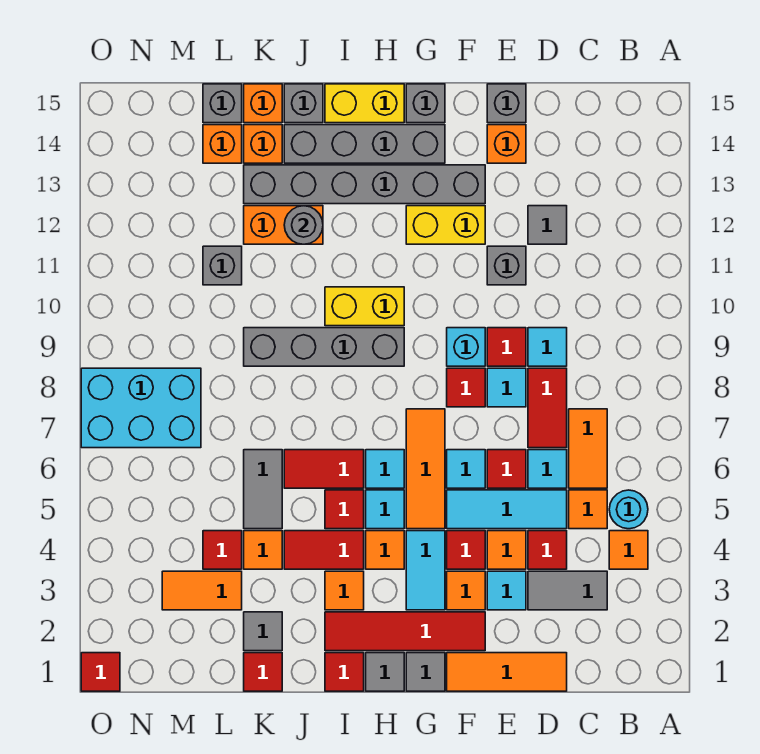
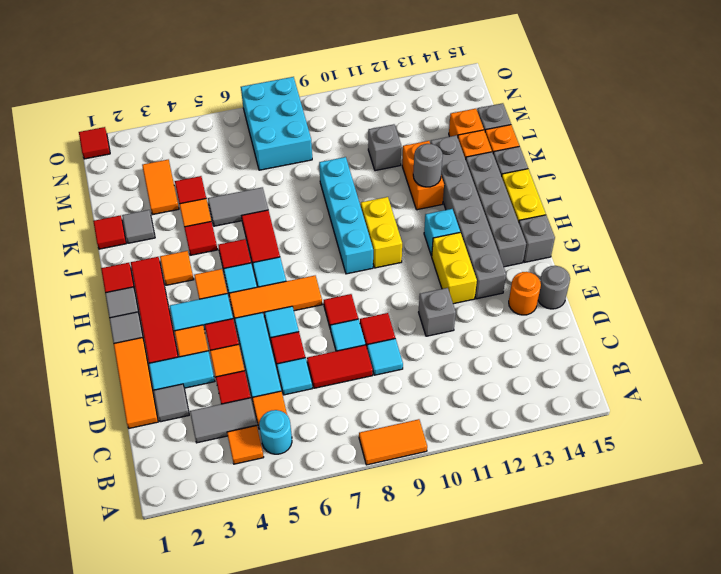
grey tile C3:D3 level 1 -> grey tile C3:C4 level 1
orange tile C6:C7 level 1 -> orange tile A8:A9 level 1
grey tile D12 level 1 -> grey tile D2 level 1
cyan tile E3 level 1 -> cyan tile E2:E3 level 1
orange brick E14 level 1 -> orange round brick E14 level 1
grey brick E15 level 1 -> grey round brick E15 level 1
cyan brick F9 level 1 -> cyan brick H12 level 1
grey brick H9:K9 level 1 -> cyan brick H9:K9 level 1
red tile I4:J4 level 1 -> red tile J4 level 1

